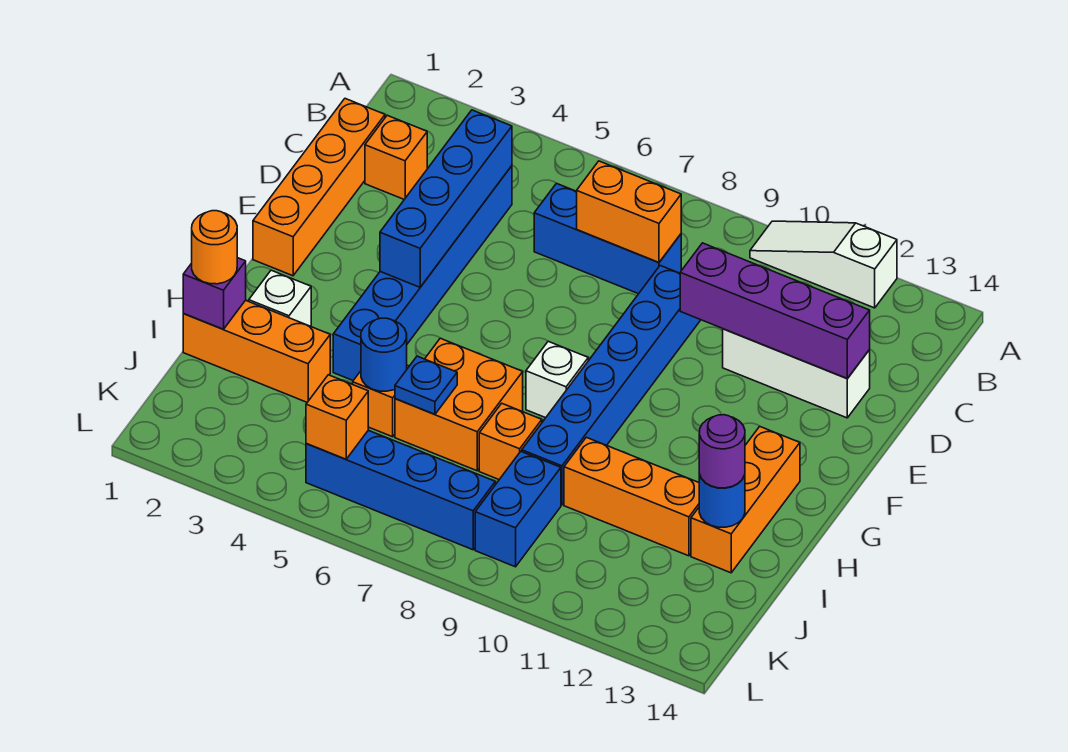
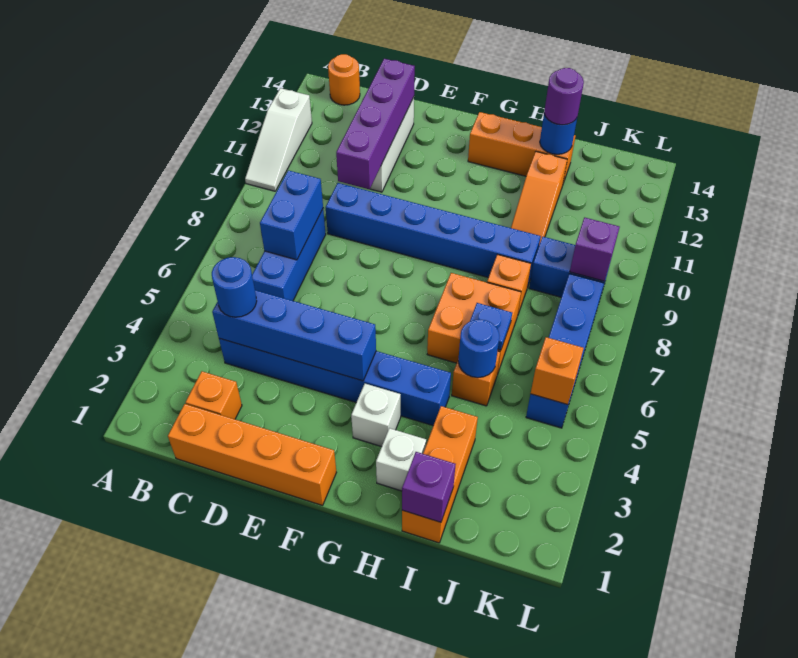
none -> blue round brick C4 level 3
orange brick C7:C8 level 2 -> blue brick C7:C8 level 2
white brick G8 level 1 -> white brick G3 level 1
orange round brick I1 level 3 -> orange round brick B14 level 1
orange brick I10:I12 level 1 -> orange slope I10:I12 level 1 top 12
none -> purple brick K9 level 2

